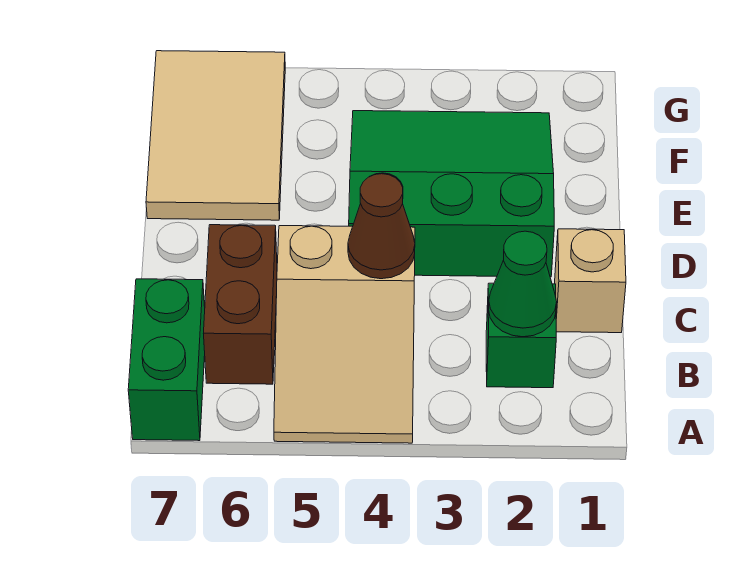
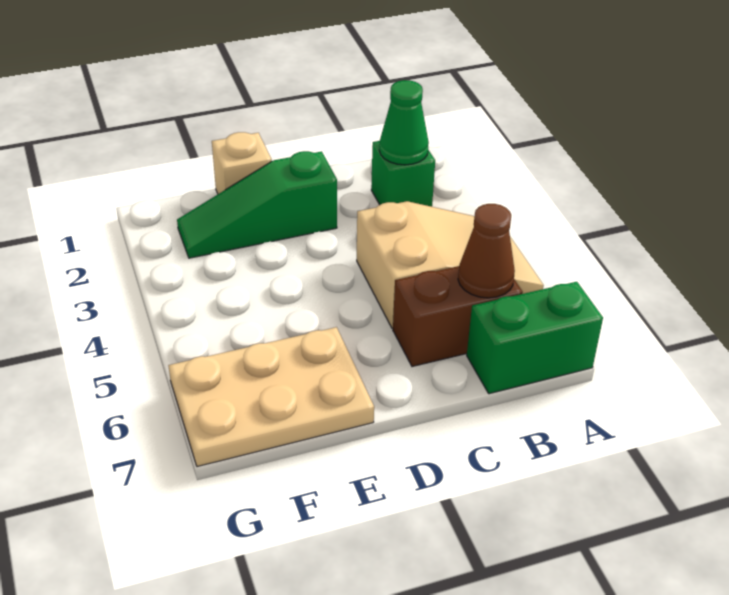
tan brick C1 level 1 -> tan brick E1 level 1
brown cone C4 level 2 -> brown cone B6 level 2
green slope D2:F4 level 1 top D -> green slope D2:F2 level 1 top D
tan tile E6:G7 level 1 -> tan plate E6:G7 level 1

